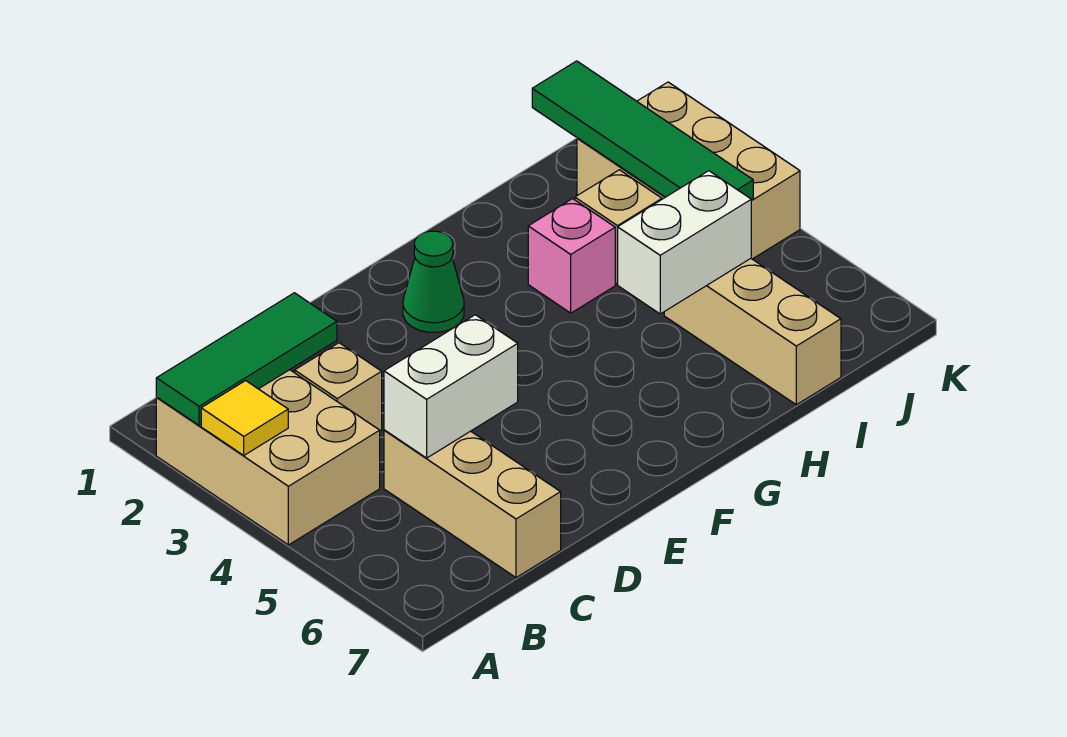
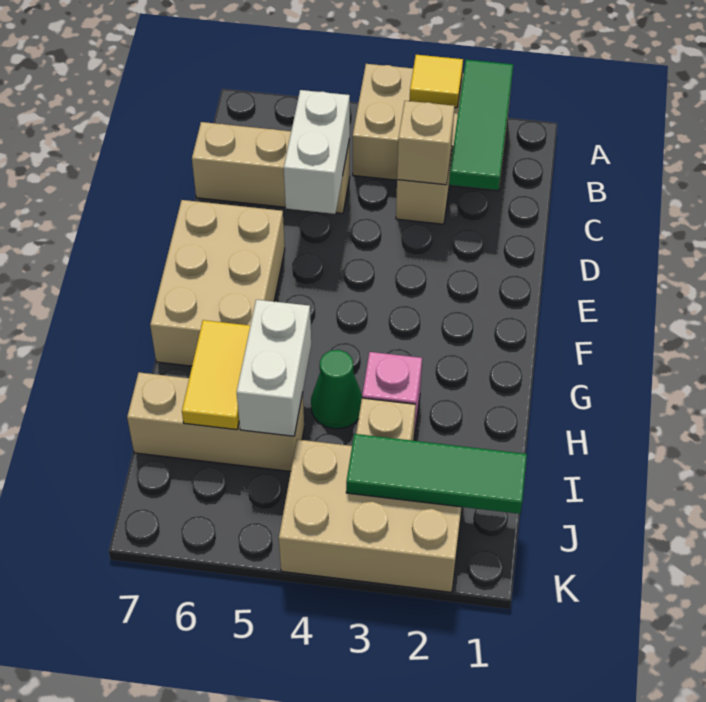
none -> tan brick C3 level 2
none -> tan brick E6:G7 level 1
green cone F2 level 1 -> green cone H4 level 1
none -> yellow tile H6:I6 level 2
green tile J1:J4 level 2 -> green tile J1:J3 level 2

